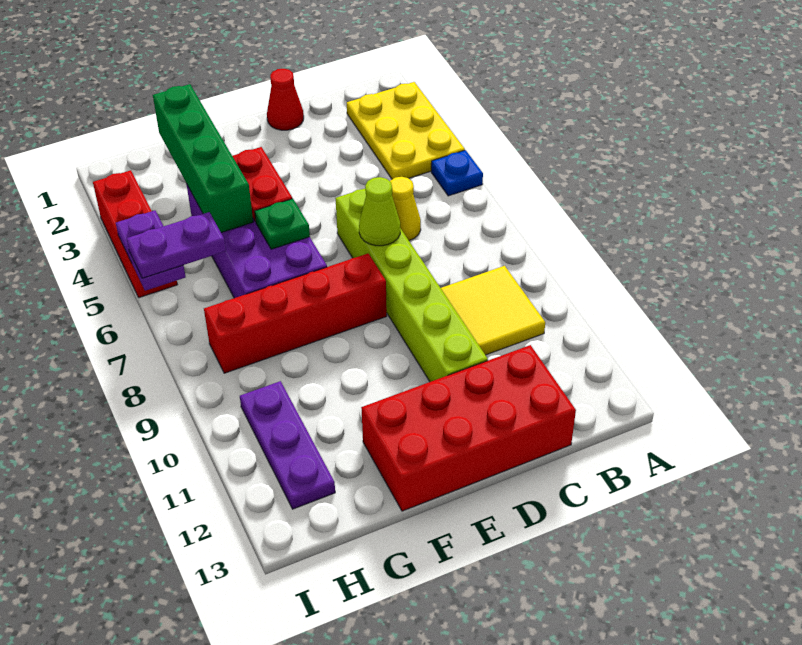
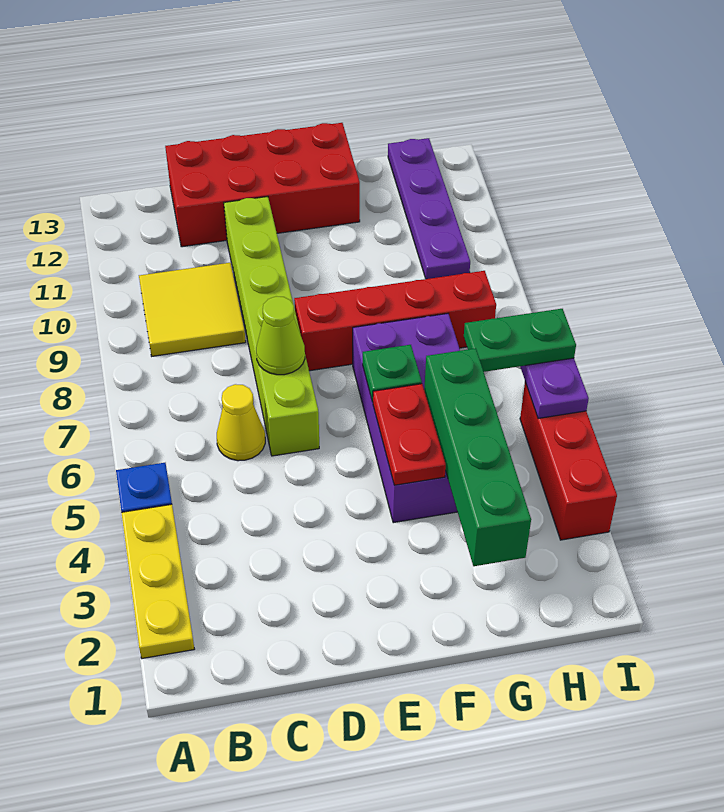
yellow plate A2:B4 level 1 -> yellow plate A2:A4 level 1
red cone D1 level 1 -> none
purple plate H6:I6 level 3 -> green plate H6:I6 level 3
purple plate H10:H12 level 1 -> purple plate H10:H13 level 1

